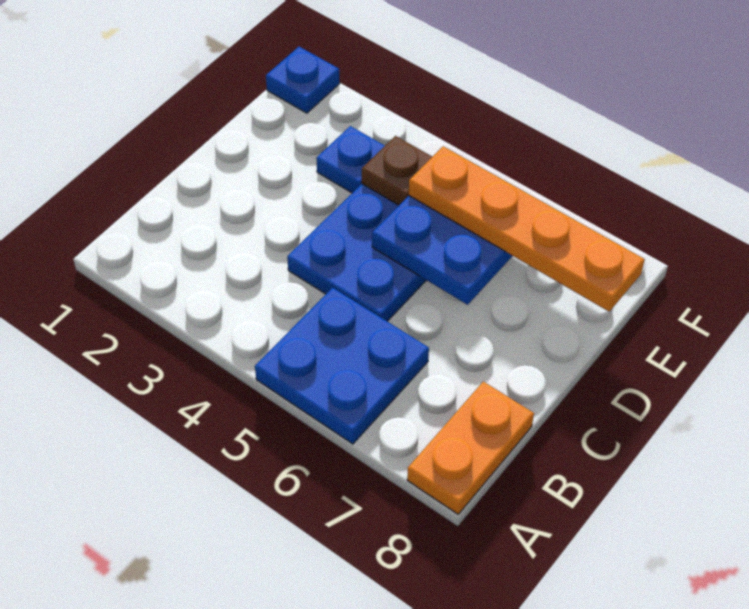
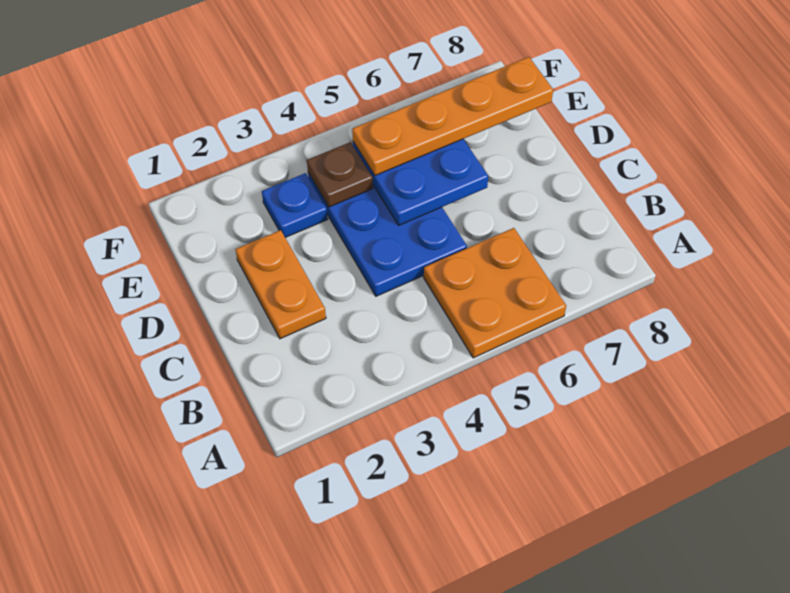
blue plate A5:B6 level 1 -> orange plate A5:B6 level 1
orange plate A8:B8 level 1 -> orange plate C2:D2 level 1
blue plate F1 level 1 -> none

